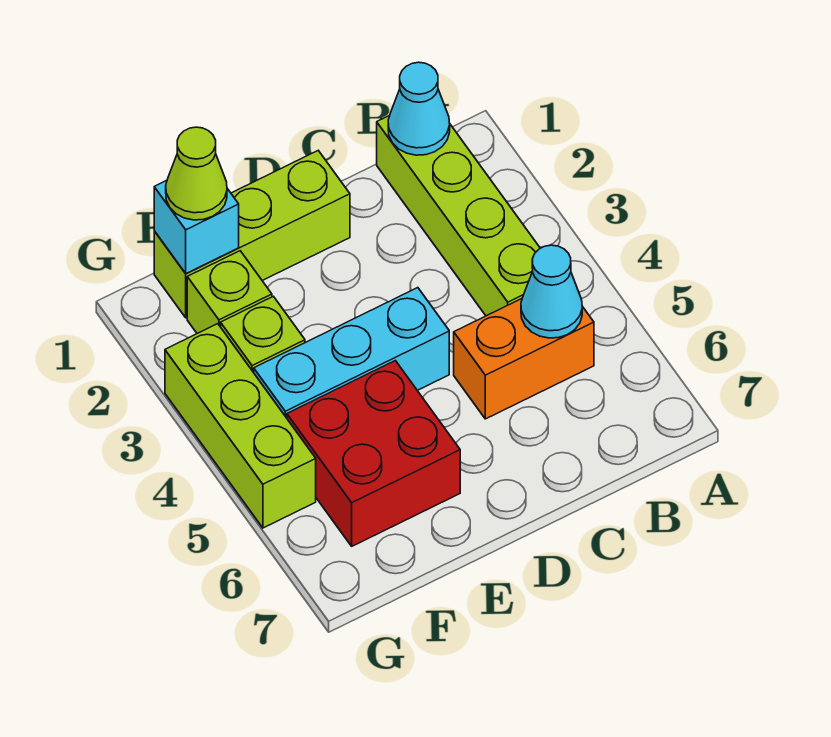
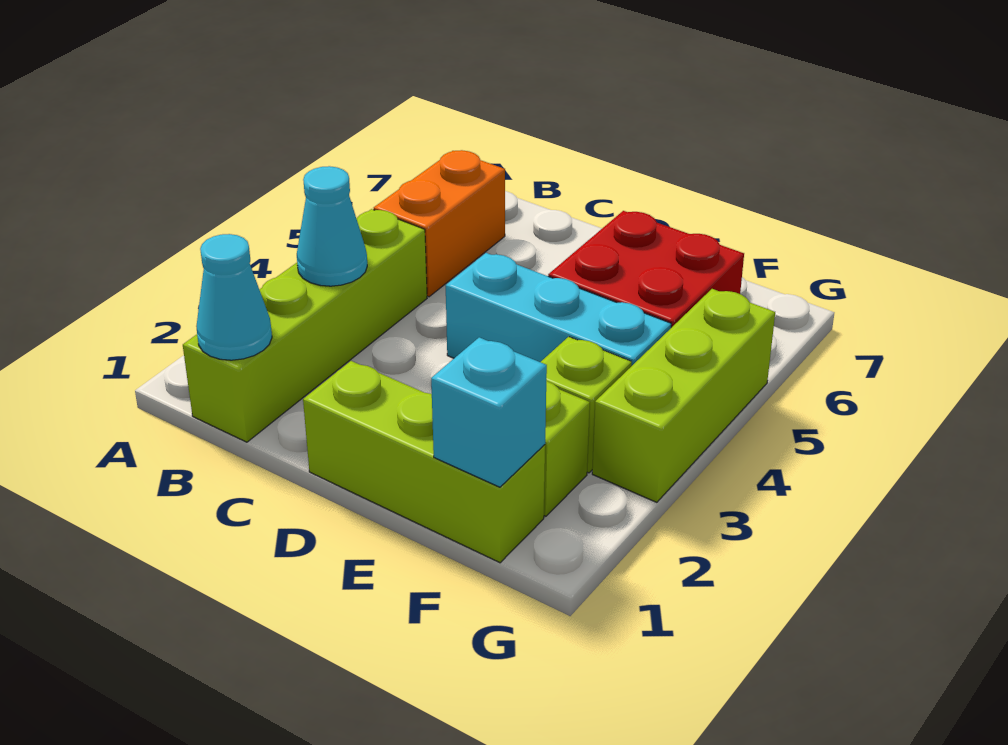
orange brick B5:C5 level 1 -> orange brick B5:B6 level 1
cyan cone B5 level 2 -> cyan cone B3 level 2
lime cone F1 level 3 -> none

